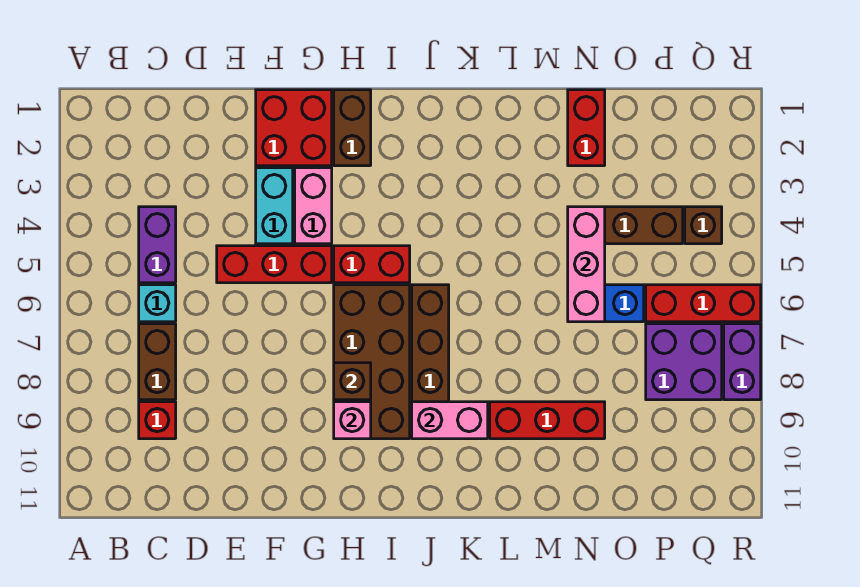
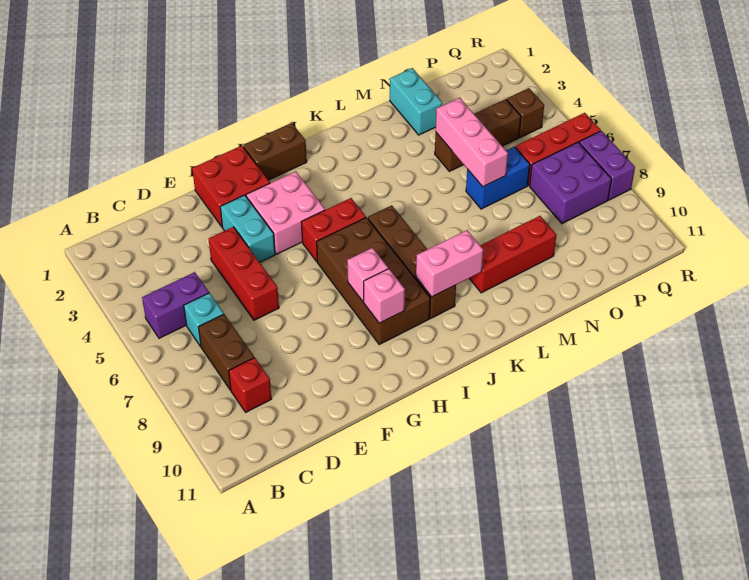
purple brick C4:C5 level 1 -> purple brick B5:C5 level 1
red brick E5:G5 level 1 -> red brick E4:E6 level 1
pink brick G3:G4 level 1 -> pink brick G3:H4 level 1
brown brick H1:H2 level 1 -> brown brick H1:I1 level 1
brown brick H8 level 2 -> pink brick H8 level 2
red brick N1:N2 level 1 -> cyan brick N1:N2 level 1

